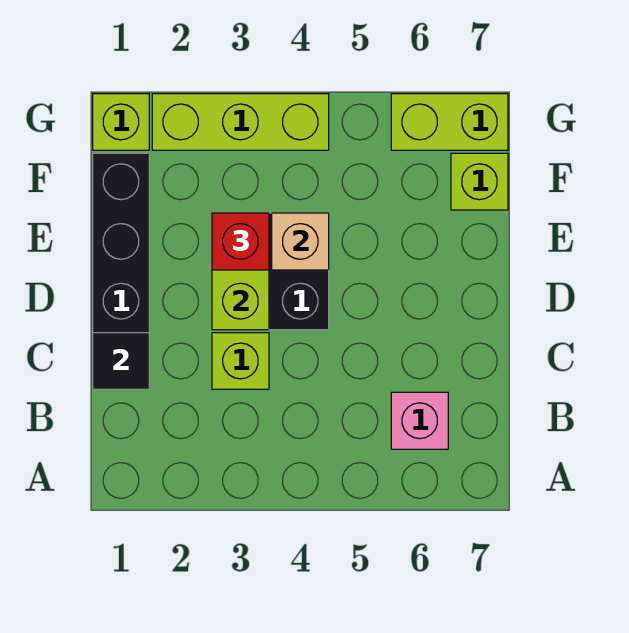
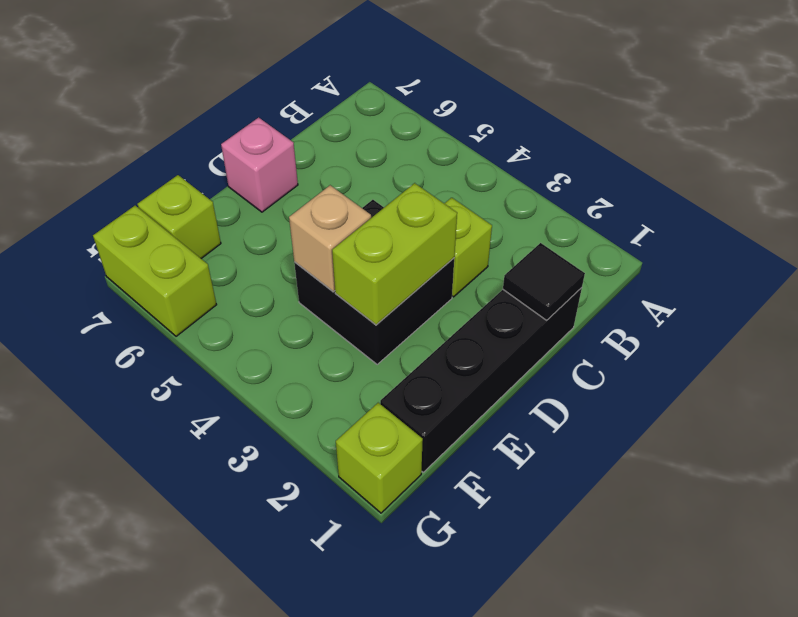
pink brick B6 level 1 -> pink brick D7 level 1
red brick E3 level 3 -> none
lime brick G2:G4 level 1 -> none

